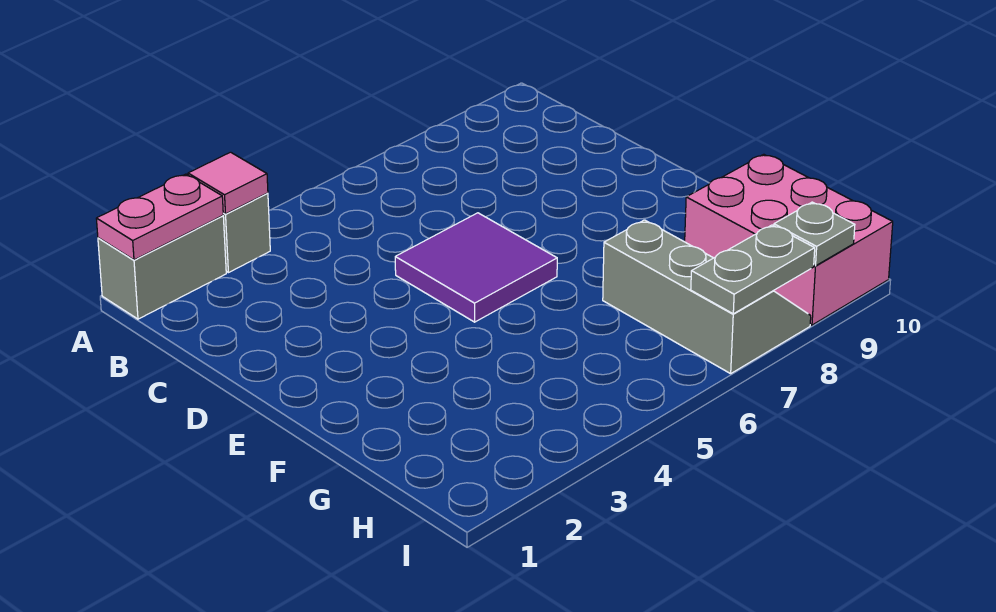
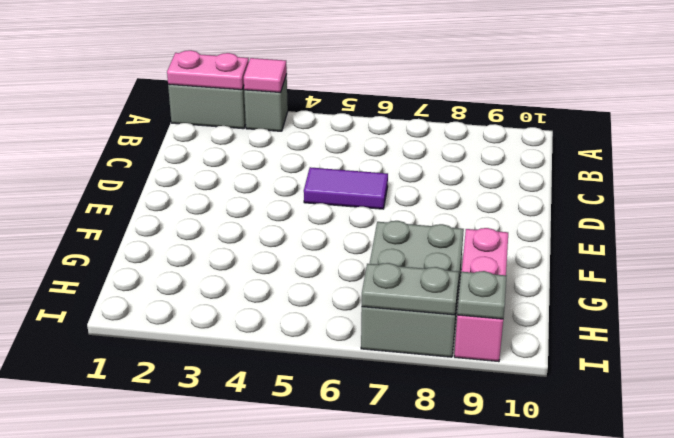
purple tile D5:E6 level 1 -> purple tile D5:D6 level 1
grey slope G7:I8 level 1 top 7 -> grey brick G7:I8 level 1
pink brick G9:I10 level 1 -> pink brick G9:I9 level 1

